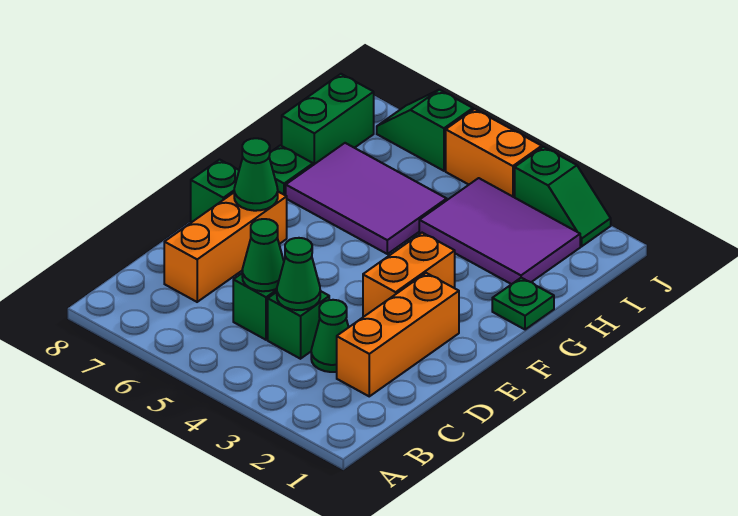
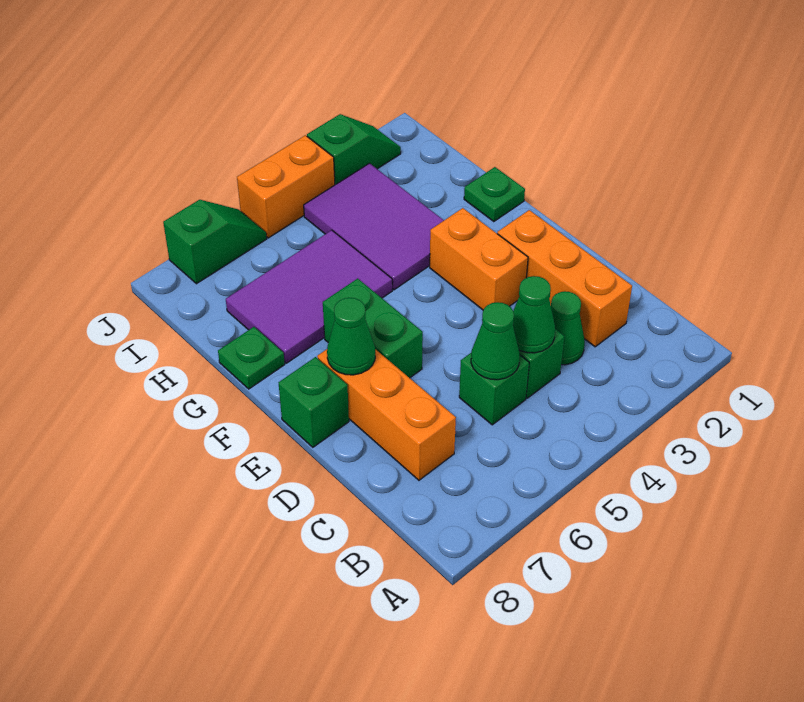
purple tile H2:I4 level 1 -> purple tile G3:I4 level 1
green brick H8:I8 level 1 -> green brick E6:F6 level 1
green slope J6:J7 level 1 top 6 -> green slope J6:J7 level 1 top 7

